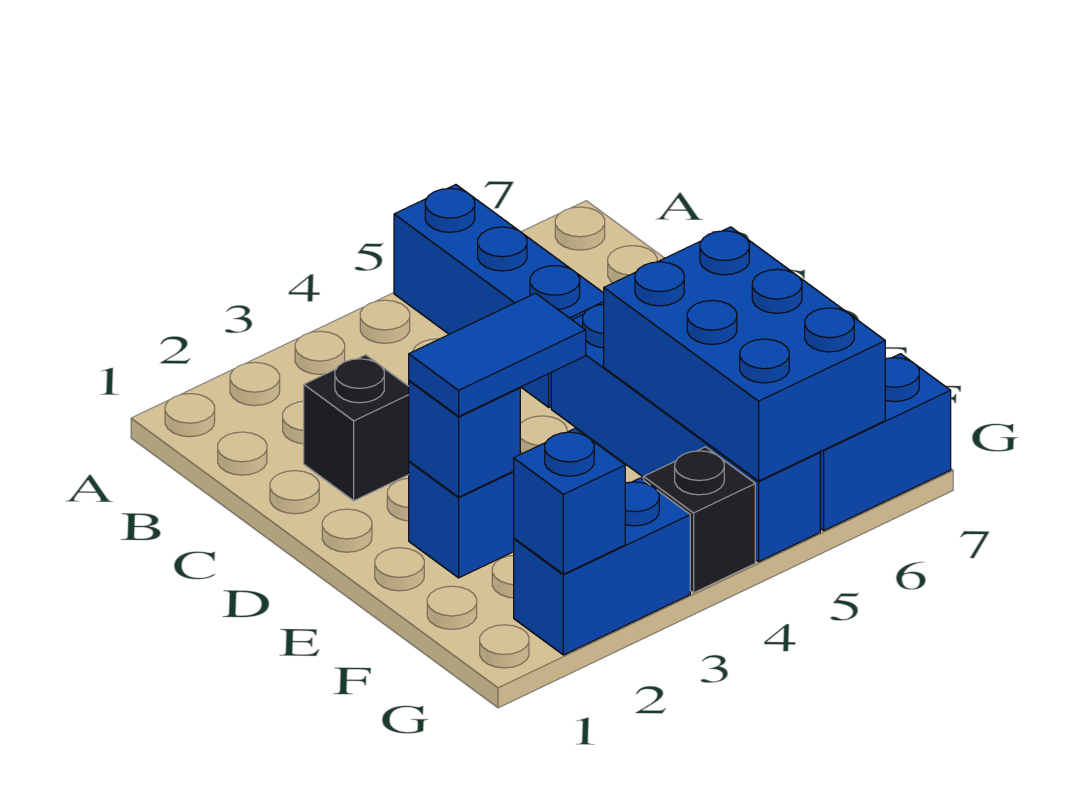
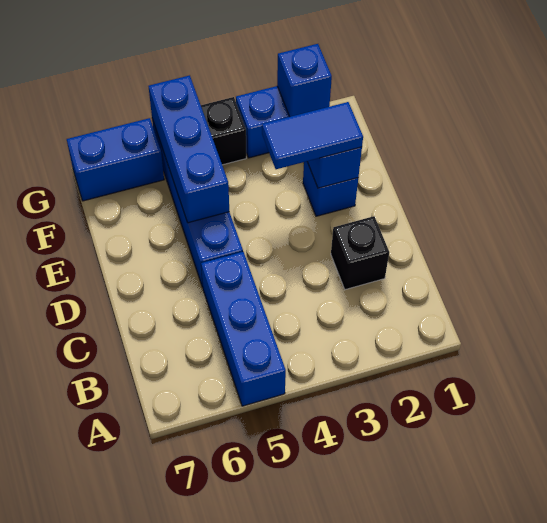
blue brick E5:G6 level 2 -> blue brick E5:G5 level 2

